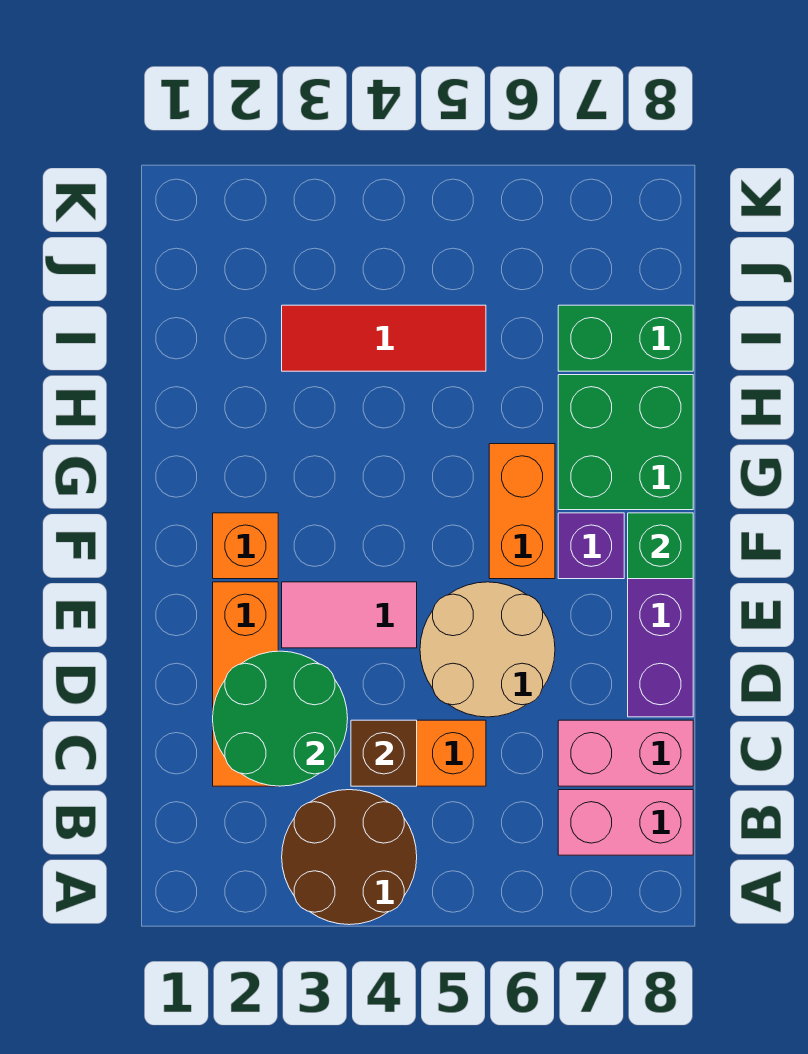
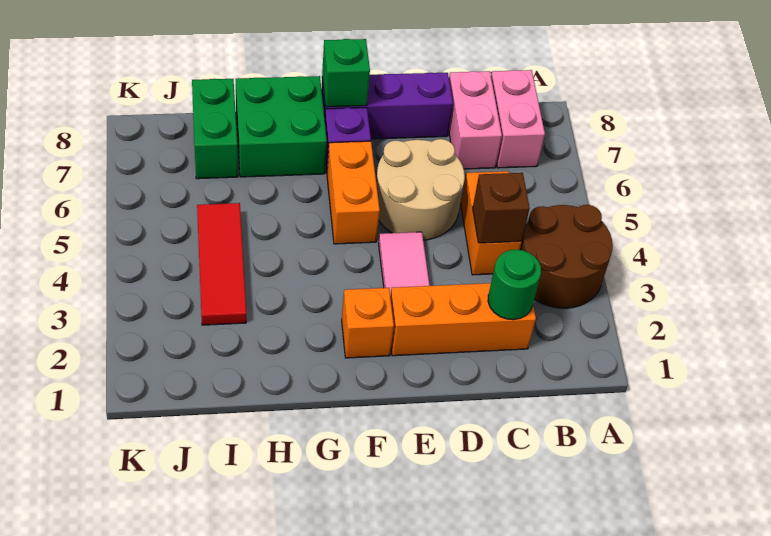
green round brick C2:D3 level 2 -> green round brick C2 level 2
orange brick F6:G6 level 1 -> orange brick F5:F6 level 1

